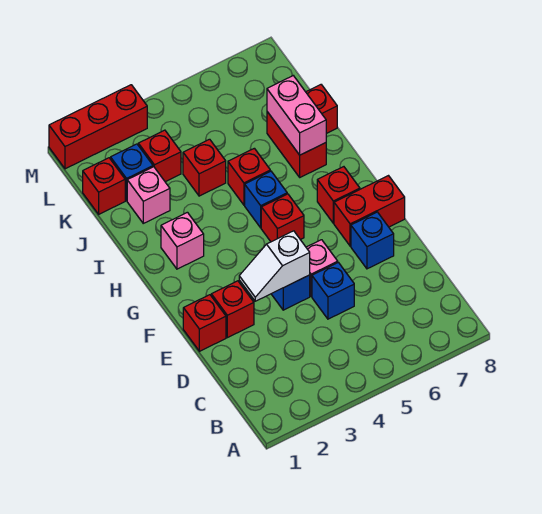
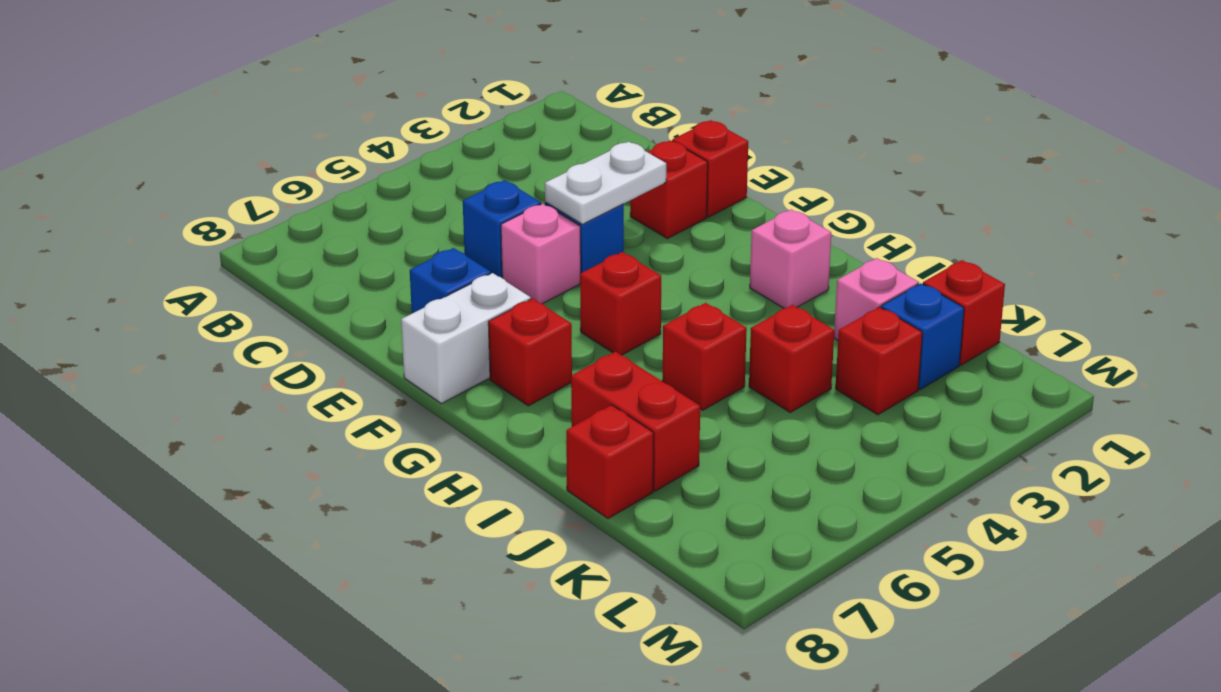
white slope E3:E4 level 2 top 4 -> white plate E3:E4 level 2
red brick F7:F8 level 1 -> white brick F7:F8 level 1
blue brick H5 level 1 -> none
pink brick I7:J7 level 2 -> none
red brick M1:M3 level 1 -> none

